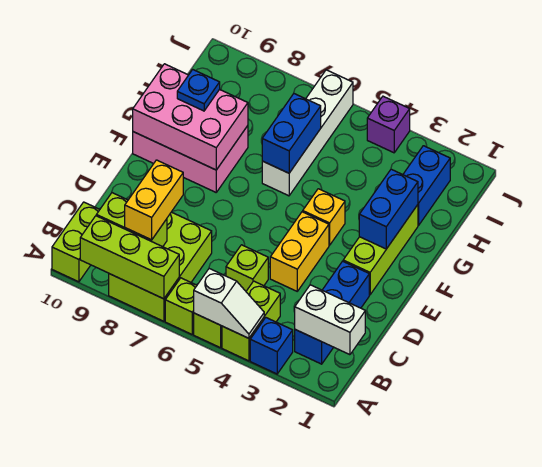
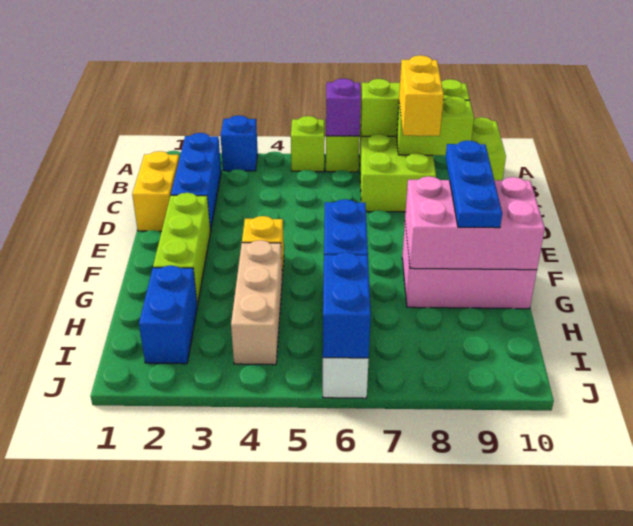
lime brick A4:B4 level 1 -> none
white slope A4:A5 level 2 top 5 -> none
white brick B1:B2 level 2 -> none
lime brick C5 level 1 -> none
yellow brick D4:E4 level 1 -> yellow brick C1:D1 level 1
blue brick F2:G2 level 2 -> blue brick I6:J6 level 2
none -> tan brick G4:I4 level 1
blue plate G9 level 3 -> blue plate E9:G9 level 3
purple brick J4 level 1 -> purple brick A6 level 2

